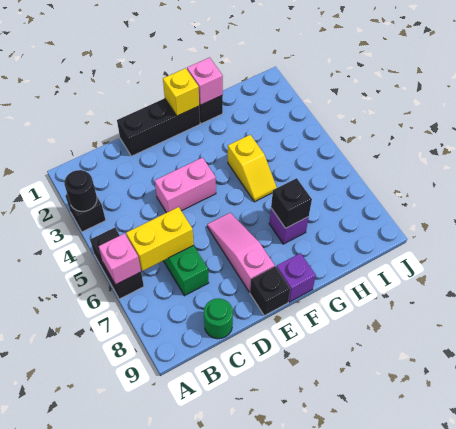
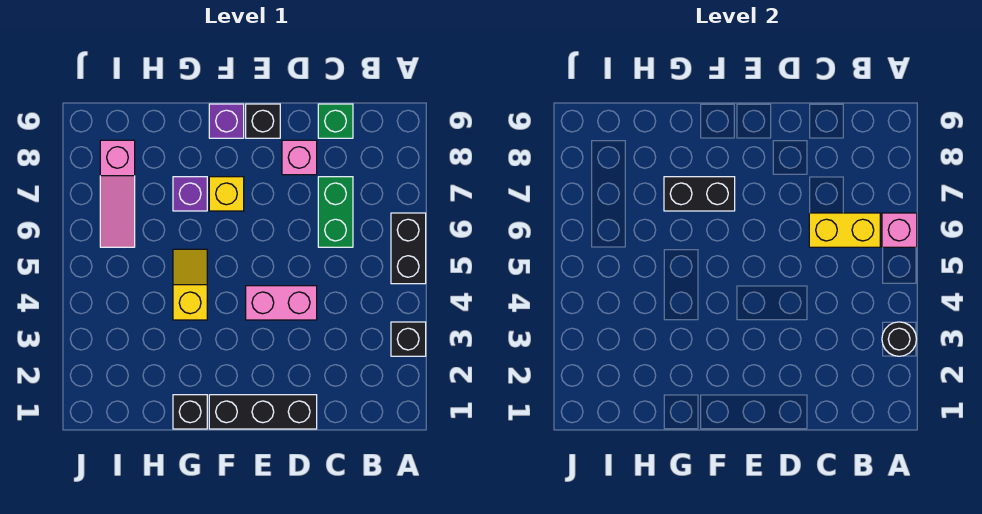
green round brick C9 level 1 -> green brick C9 level 1
pink slope E6:E8 level 1 top 8 -> pink slope I6:I8 level 1 top 8
yellow brick F1 level 2 -> yellow brick F7 level 1
pink brick G1 level 2 -> pink brick D8 level 1
black brick G7 level 2 -> black brick F7:G7 level 2

